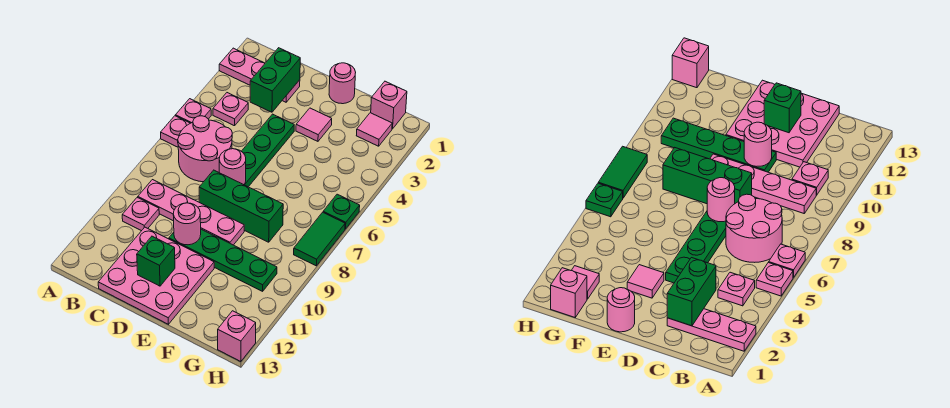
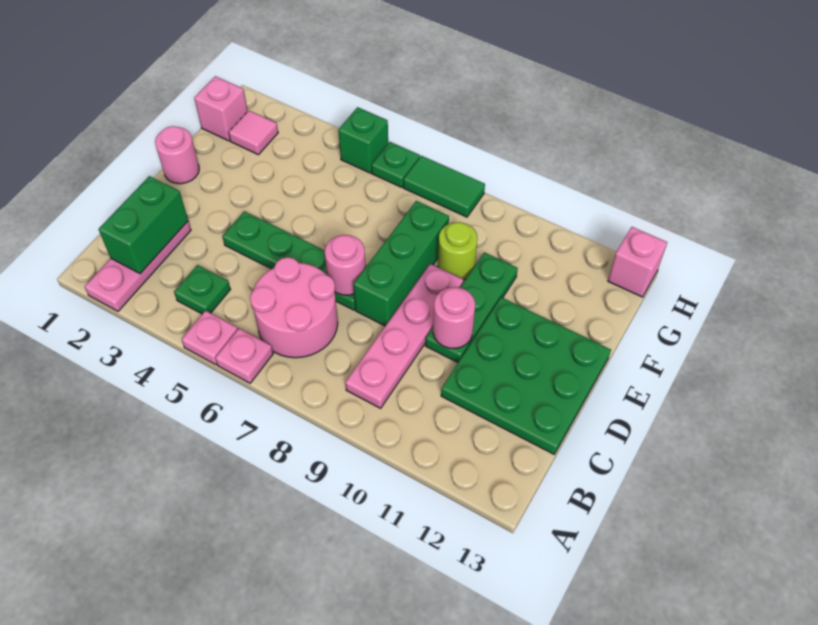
pink plate B4 level 1 -> green plate B4 level 1
pink plate B10 level 1 -> none
green brick C2:C3 level 2 -> green brick B2:C2 level 2
pink plate C11:E13 level 1 -> green plate C11:E13 level 1
green plate D10:G10 level 1 -> green plate D10:F10 level 1
green brick D12 level 2 -> green brick H5 level 1
pink tile E3 level 1 -> none
none -> lime round brick F9 level 1

